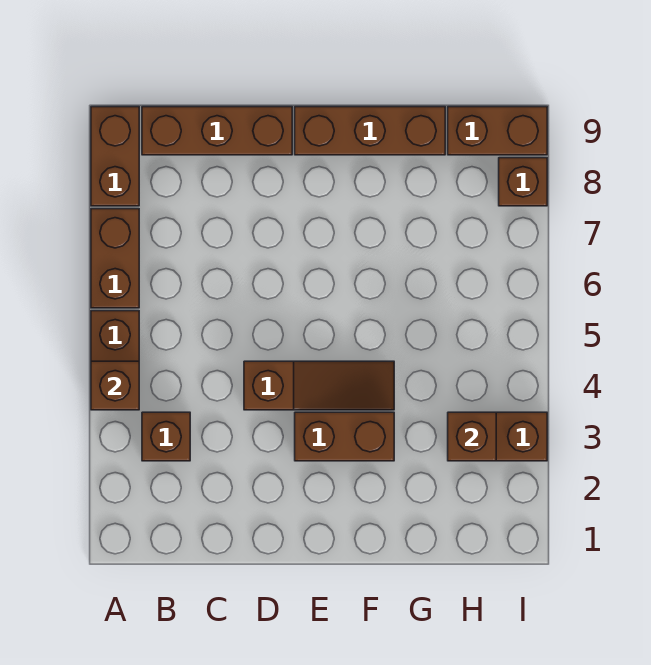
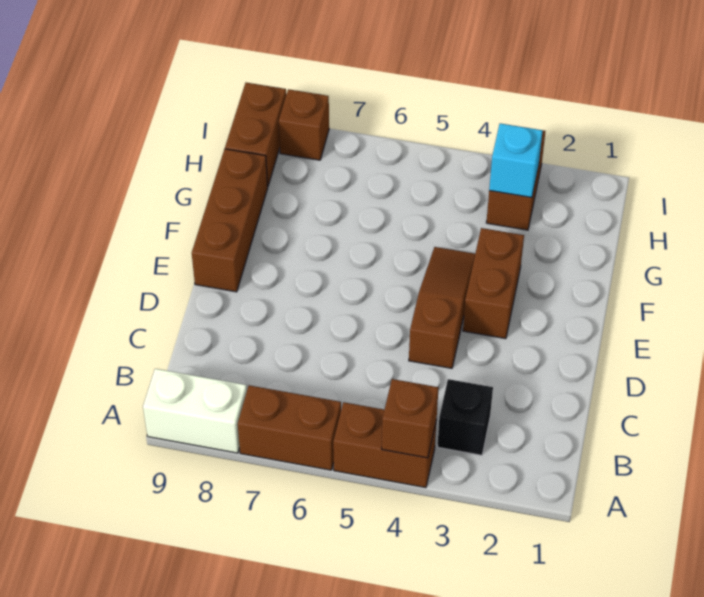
brown brick A8:A9 level 1 -> white brick A8:A9 level 1
brown brick B3 level 1 -> black brick B3 level 1
brown brick B9:D9 level 1 -> none
brown brick H3 level 2 -> cyan brick H3 level 2

